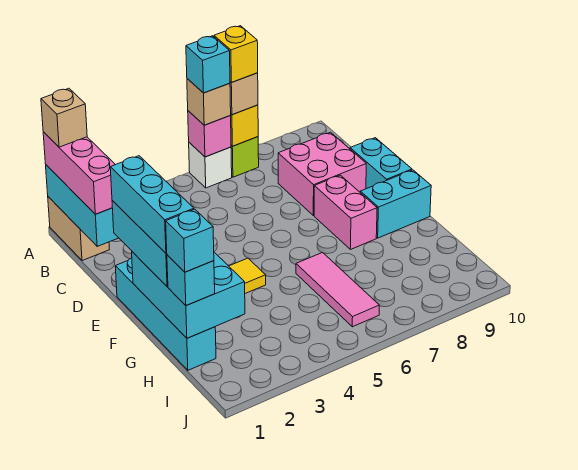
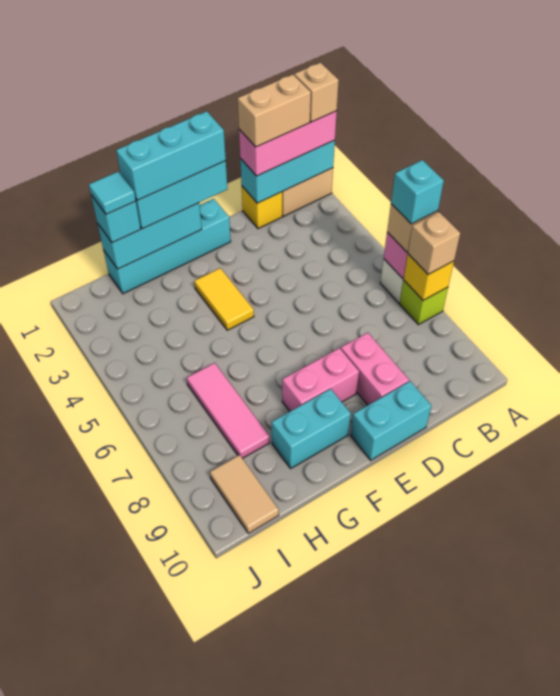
yellow brick A7 level 4 -> yellow brick C1 level 1
none -> tan brick B1:C1 level 4
pink brick C8:D9 level 1 -> pink brick D8:D9 level 1
cyan brick F1:H2 level 2 -> cyan brick F1:H1 level 2
cyan brick F9:F10 level 1 -> cyan brick F9:G9 level 1
pink tile G6:I6 level 1 -> pink tile H6:H8 level 1
cyan brick H1 level 4 -> cyan tile H1 level 4
none -> tan tile I9:I10 level 1

